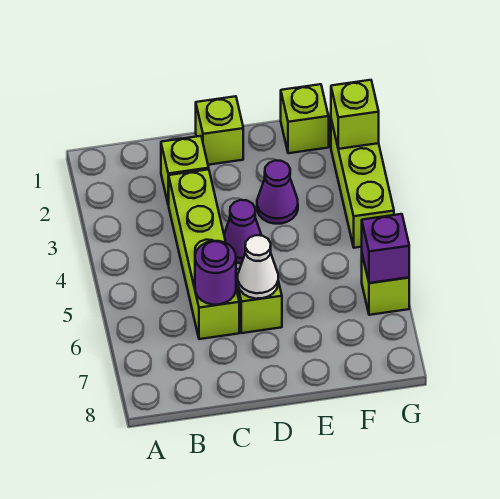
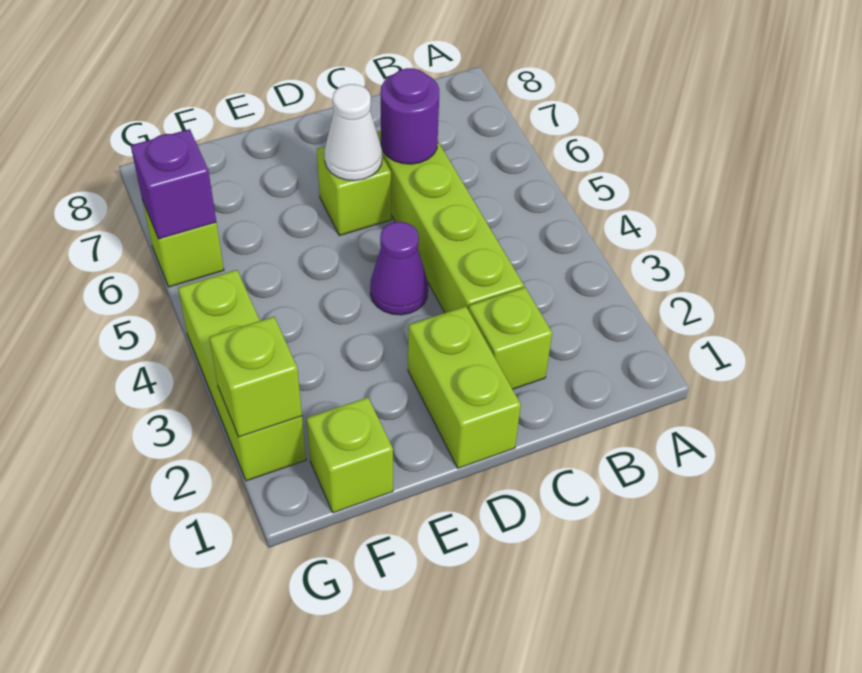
lime brick D1 level 1 -> lime brick D1:D2 level 1
purple cone E3 level 1 -> none

